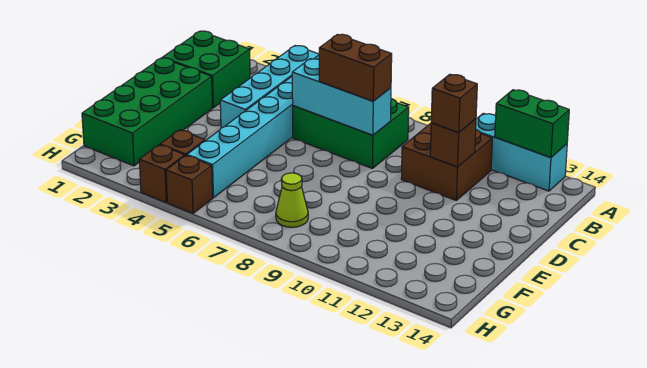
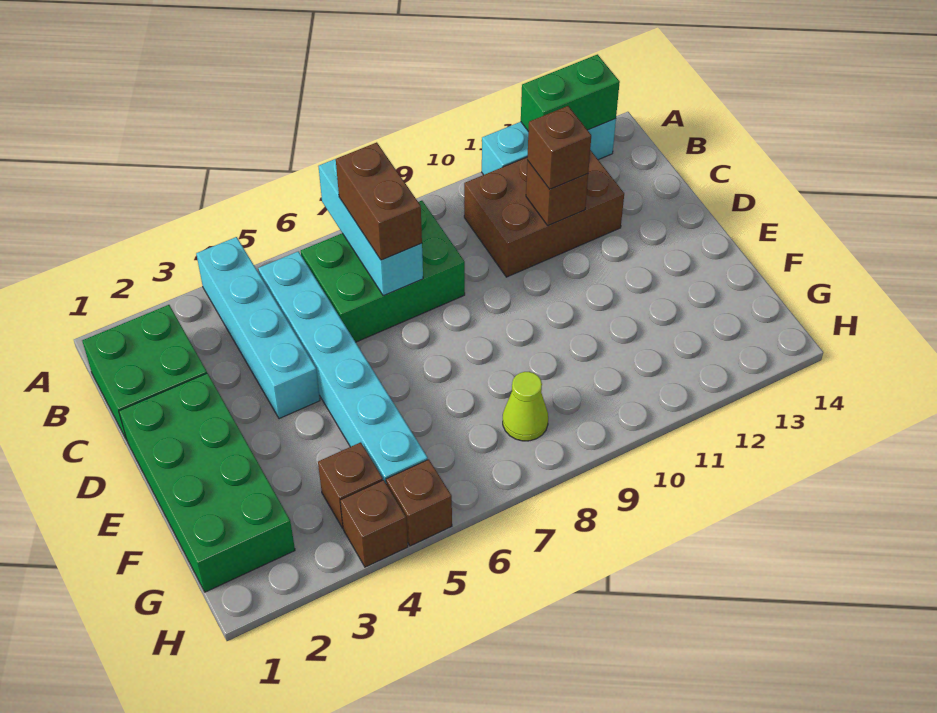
brown brick B10:C11 level 1 -> brown brick B10:C12 level 1
cyan brick C6:C8 level 2 -> cyan brick A7:C7 level 2
brown brick C7:C8 level 3 -> brown brick B7:C7 level 3

